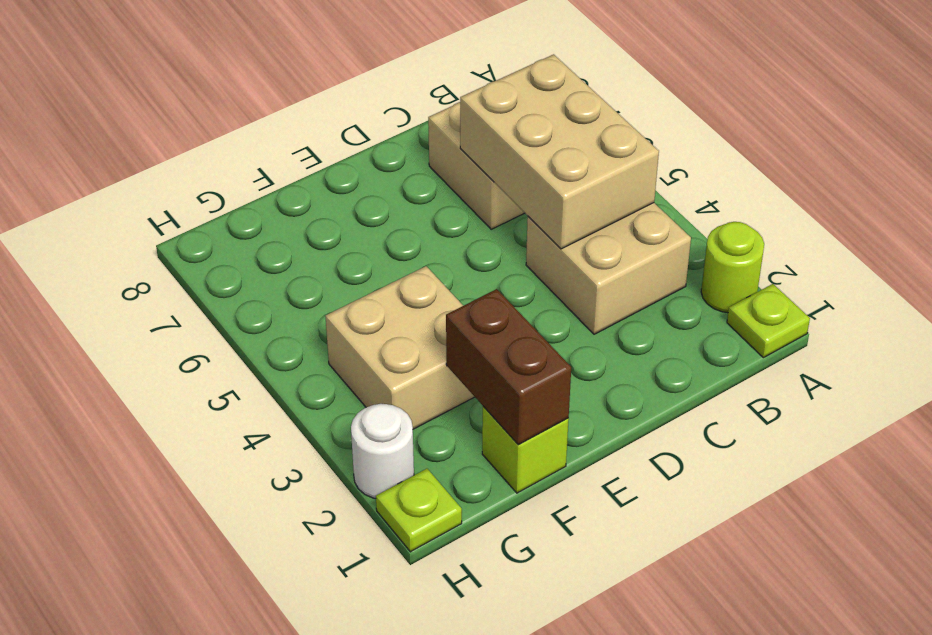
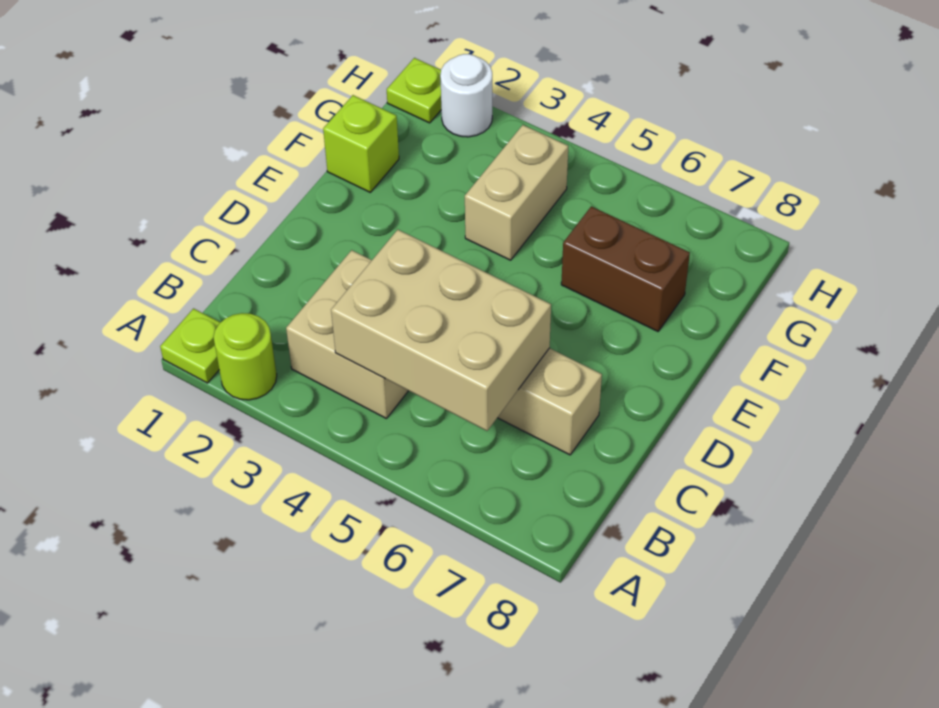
brown brick F1:F2 level 2 -> brown brick F6:F7 level 1
tan brick F3:G4 level 1 -> tan brick F4:G4 level 1

